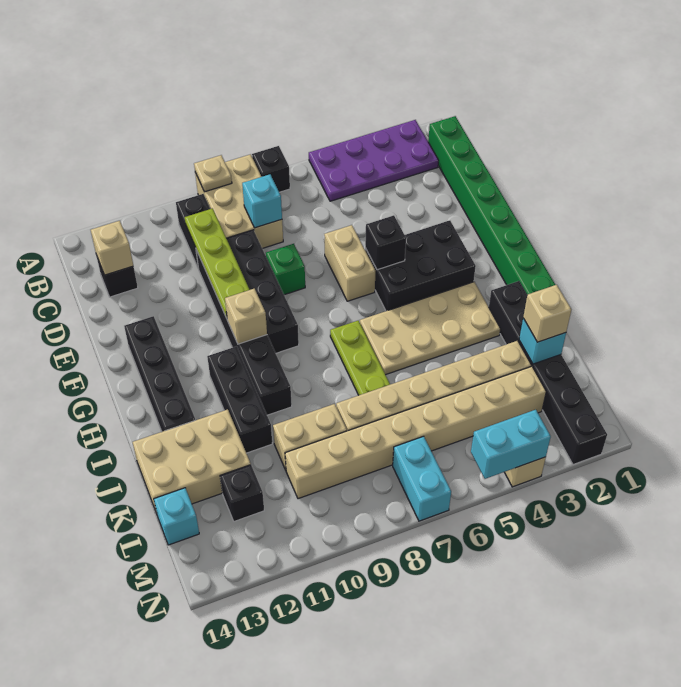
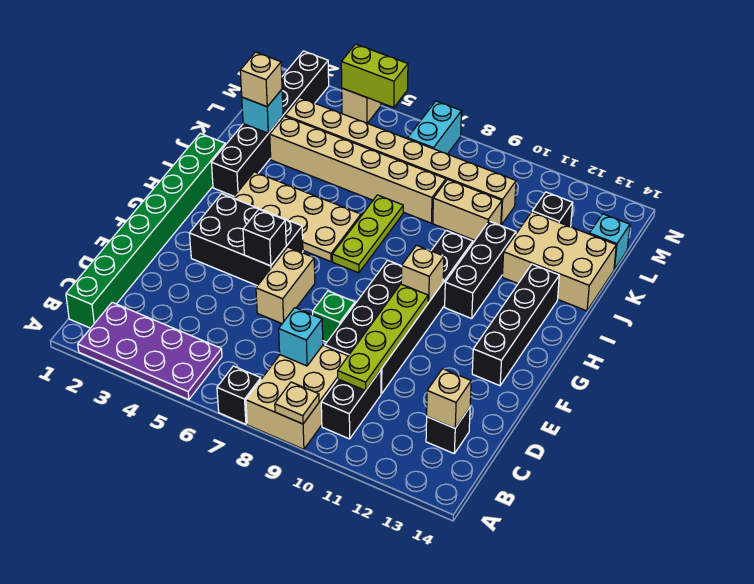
cyan brick N4:N5 level 2 -> lime brick N4:N5 level 2

